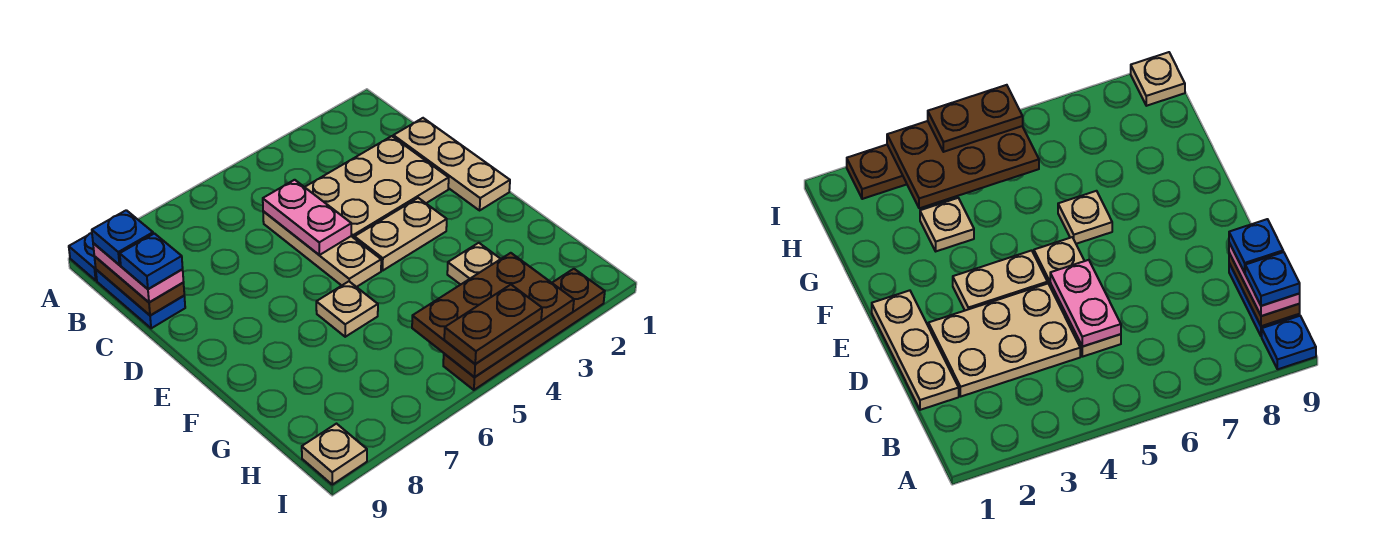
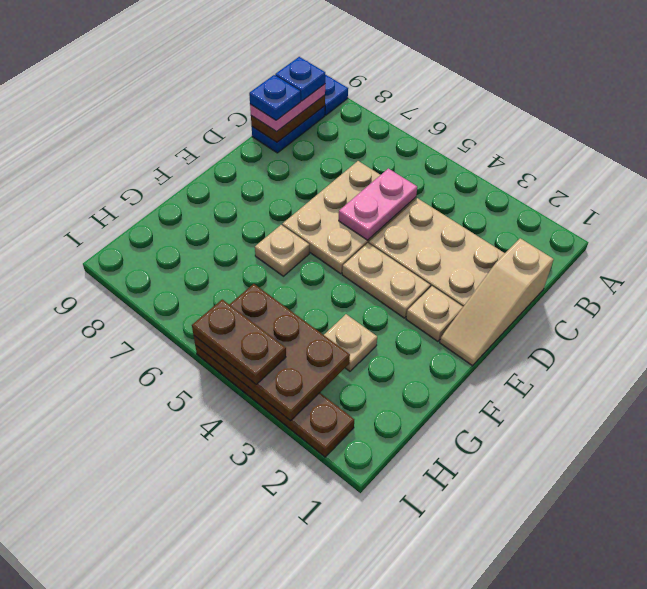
tan plate C1:E1 level 1 -> tan slope C1:E1 level 1 top C
tan plate C5:E5 level 1 -> tan plate C5:E6 level 1
tan plate I9 level 1 -> tan plate E2 level 1

